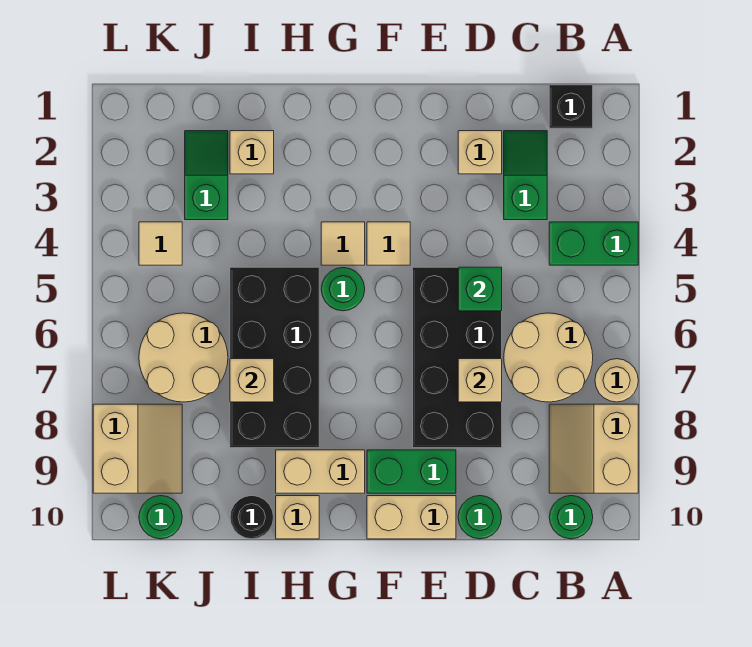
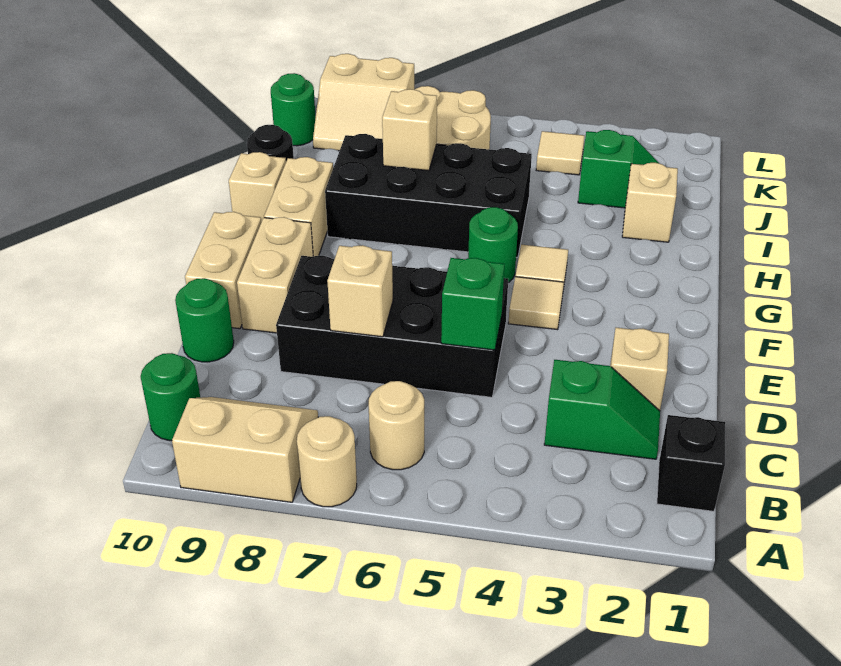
green brick A4:B4 level 1 -> none
tan round brick B6:C7 level 1 -> tan round brick B6 level 1
green brick E9:F9 level 1 -> tan brick E9:F9 level 1

